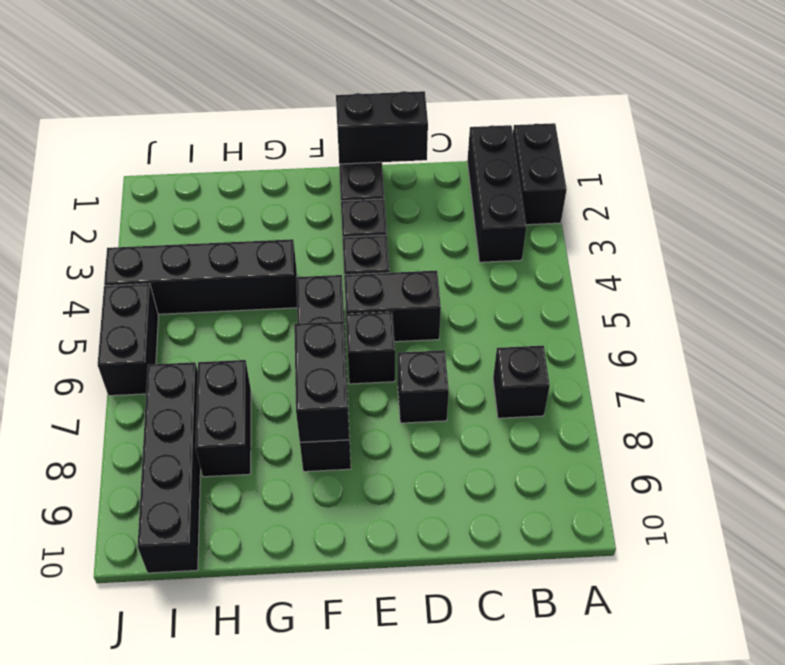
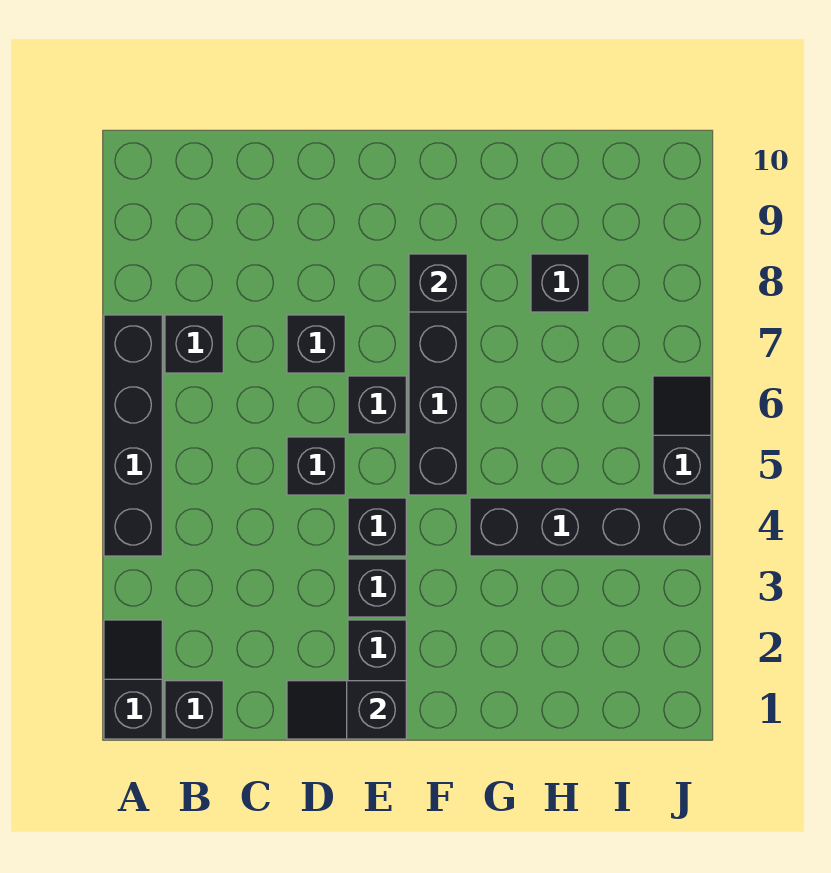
black brick A1:A2 level 1 -> black slope A1:A2 level 1 top 1
black brick B1:B3 level 1 -> black brick B1 level 1
black brick D1:E1 level 2 -> black slope D1:E1 level 2 top E
black brick D5:E5 level 1 -> black brick D5 level 1
black brick F7:F8 level 2 -> black brick F8 level 2
black brick H7:H8 level 1 -> black brick H8 level 1
black brick I7:I10 level 1 -> black brick A4:A7 level 1
black brick J5:J6 level 1 -> black slope J5:J6 level 1 top 5

